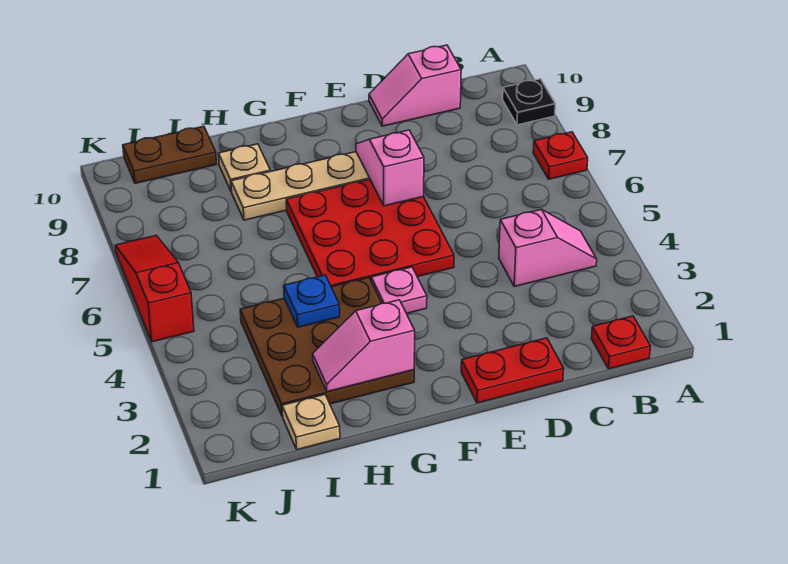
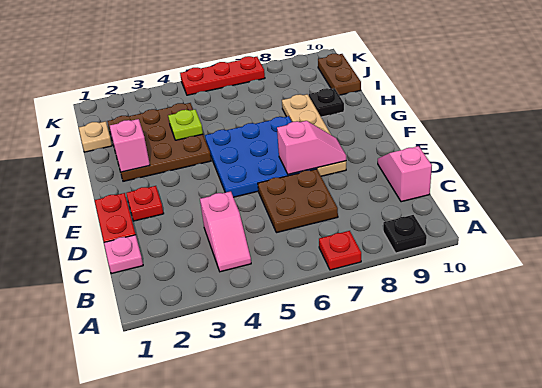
red plate B1 level 1 -> red plate E2 level 1
none -> brown plate C6:D7 level 1
red plate E5:G7 level 1 -> blue plate E5:G7 level 1
pink plate F4 level 1 -> pink plate C1 level 1
blue plate H4 level 2 -> lime plate H4 level 2
tan plate H9 level 1 -> black plate H9 level 1
red slope K5:K7 level 1 top 5 -> red plate K5:K7 level 1

